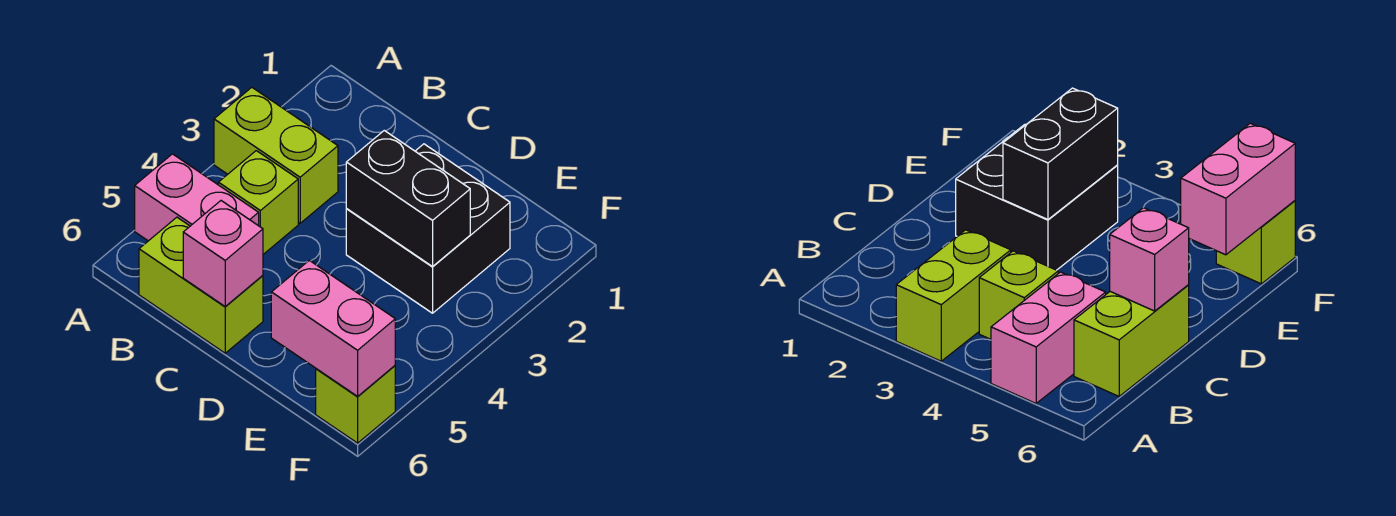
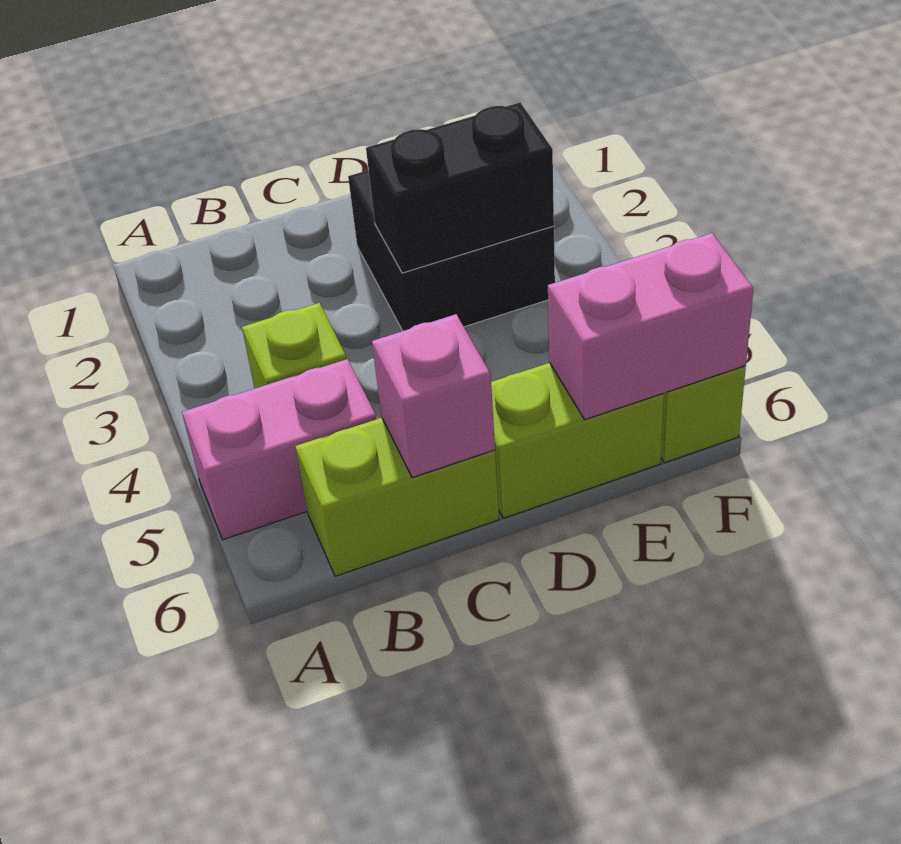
lime brick A3:B3 level 1 -> lime brick D6:E6 level 1

